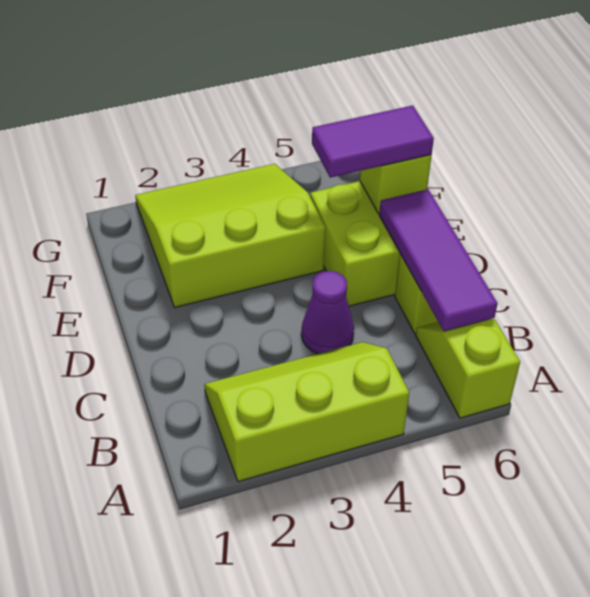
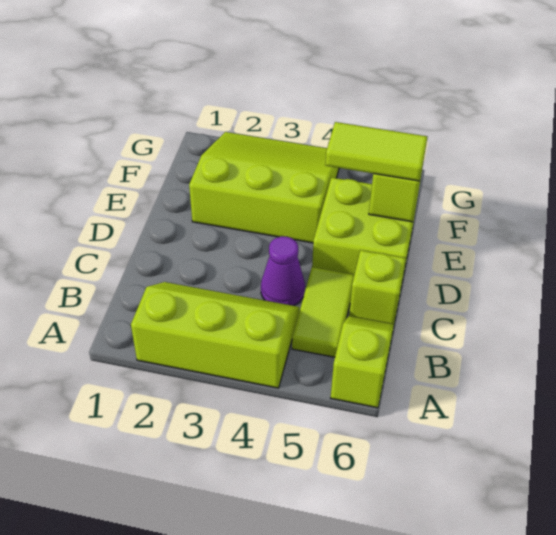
none -> lime tile B5:C5 level 1
purple tile B6:D6 level 2 -> none
purple tile E5:E6 level 3 -> lime tile E5:E6 level 3

